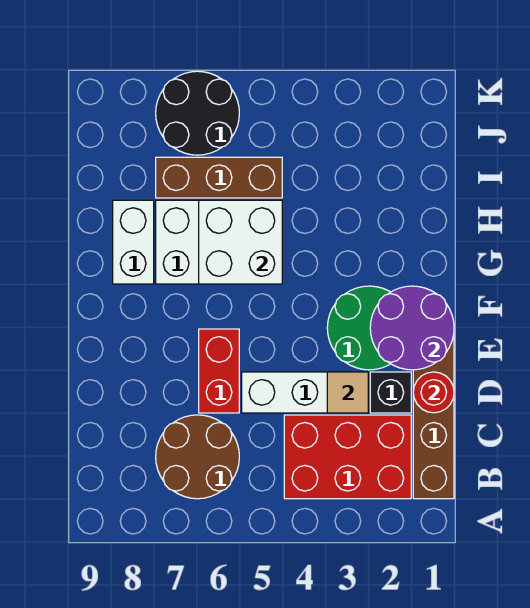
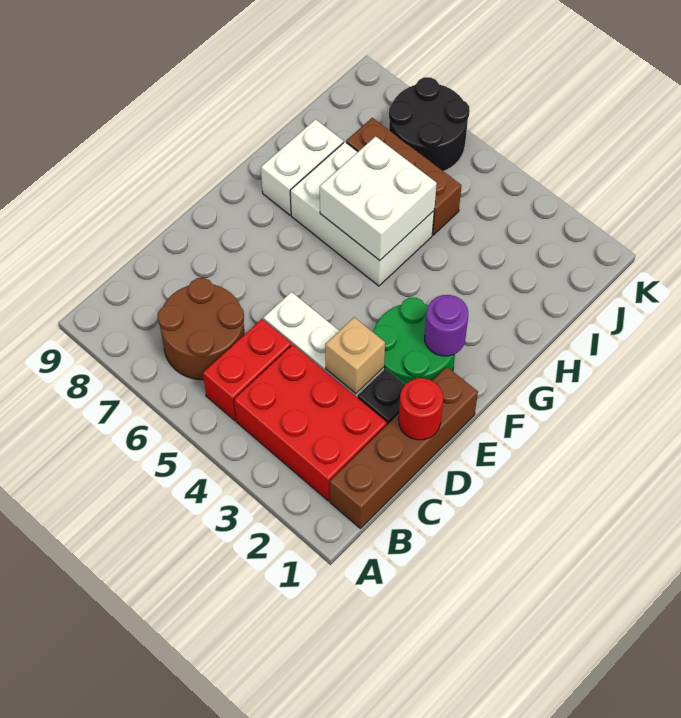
tan tile D3 level 2 -> tan brick D3 level 2
red brick D6:E6 level 1 -> red brick B5:C5 level 1
purple round brick E1:F2 level 2 -> purple round brick F2 level 2

